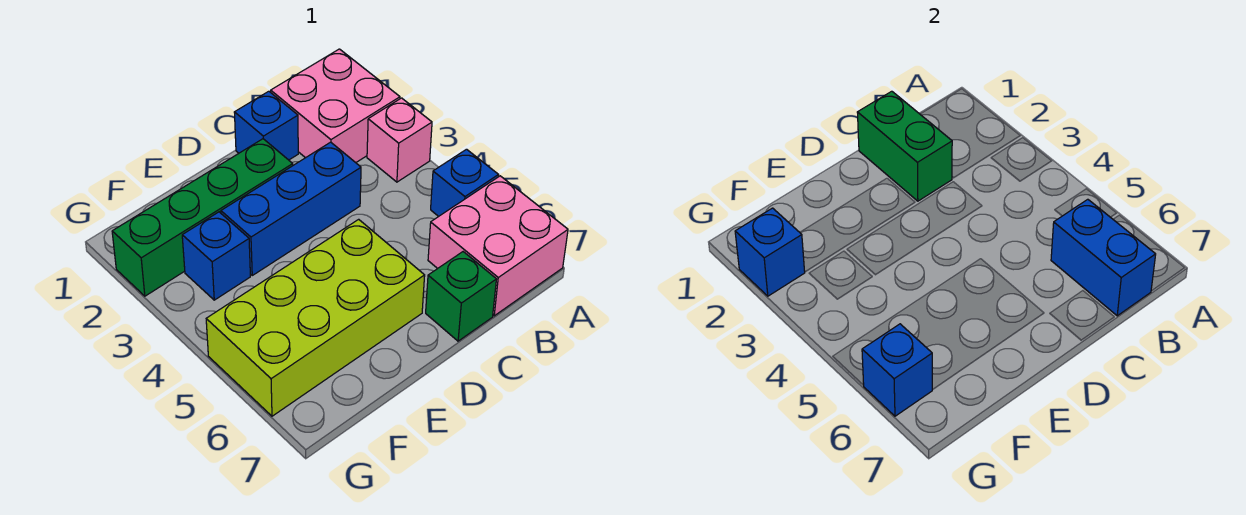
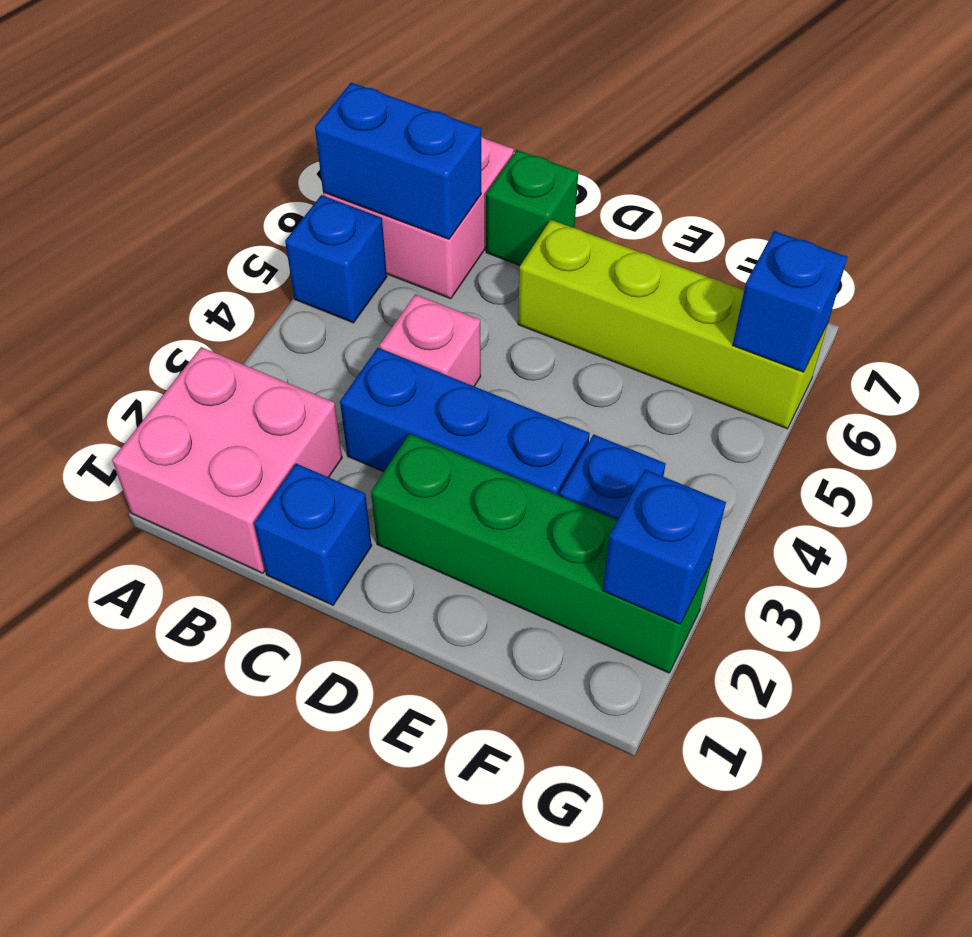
pink brick A3 level 1 -> pink brick C4 level 1
blue brick B6:B7 level 2 -> blue brick A6:B6 level 2
green brick C1:C2 level 2 -> none
lime brick D5:G6 level 1 -> lime brick D6:G6 level 1

